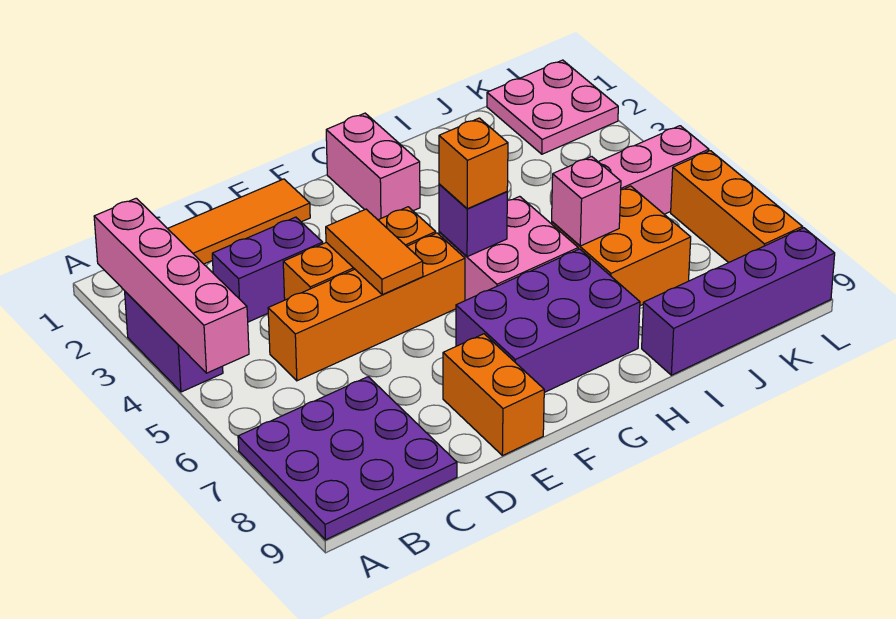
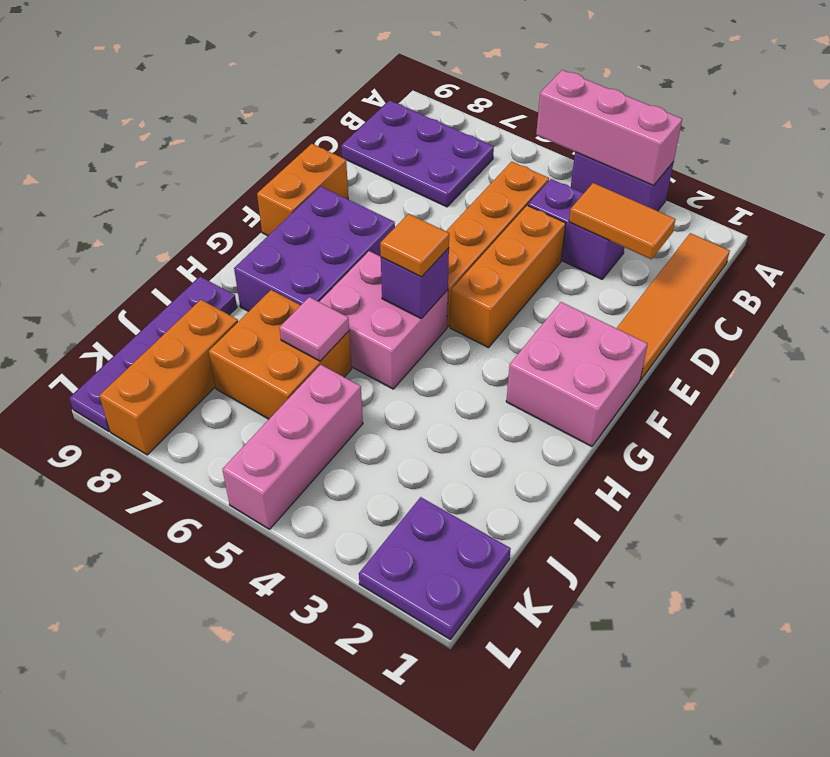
pink brick A2:A5 level 2 -> pink brick A3:A5 level 2
purple plate A7:C9 level 1 -> purple plate B7:C9 level 1
purple brick C3:D3 level 1 -> purple brick C3:C4 level 1
orange tile E4:E5 level 2 -> orange tile C2:C3 level 2
orange brick E8:E9 level 1 -> orange brick E9:F9 level 1
pink brick G1:G2 level 1 -> pink brick F1:G2 level 1
orange brick G5 level 3 -> orange tile G5 level 3
pink brick I6 level 2 -> pink tile I6 level 2
purple brick I9:L9 level 1 -> purple plate I9:L9 level 1
pink plate K1:L2 level 1 -> purple plate K1:L2 level 1
orange brick L6:L8 level 1 -> orange brick J8:L8 level 1

